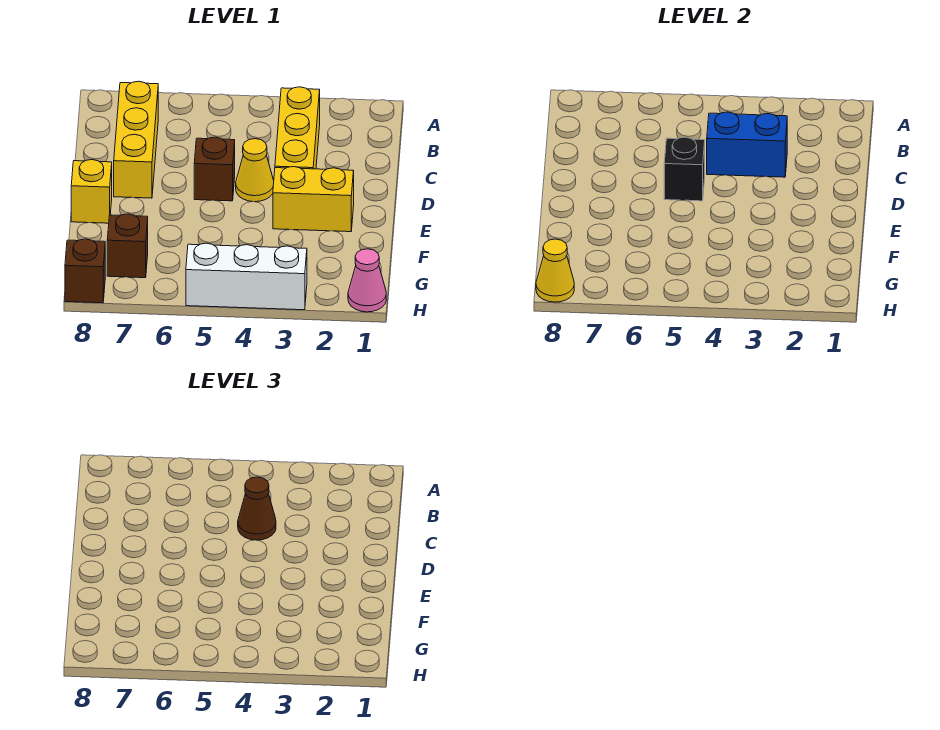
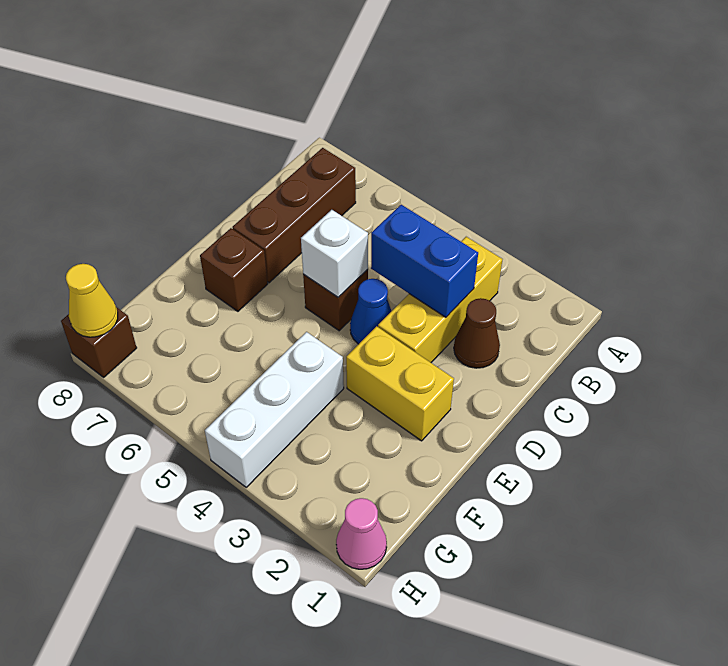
yellow brick B7:D7 level 1 -> brown brick B7:D7 level 1
brown cone C4 level 3 -> brown cone C2 level 1
yellow cone D4 level 1 -> blue cone D4 level 1
black brick D5 level 2 -> white brick D5 level 2
yellow brick E8 level 1 -> none
brown brick G7 level 1 -> brown brick E7 level 1
white brick H3:H5 level 1 -> white brick F4:H4 level 1

